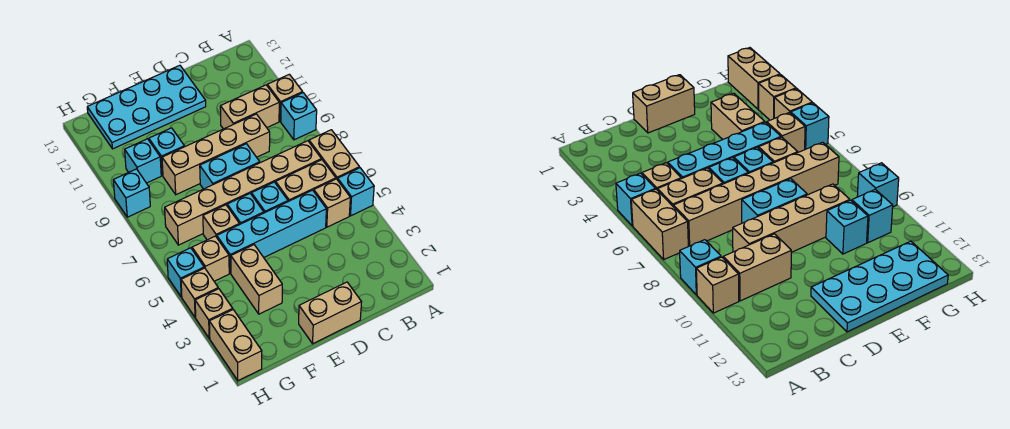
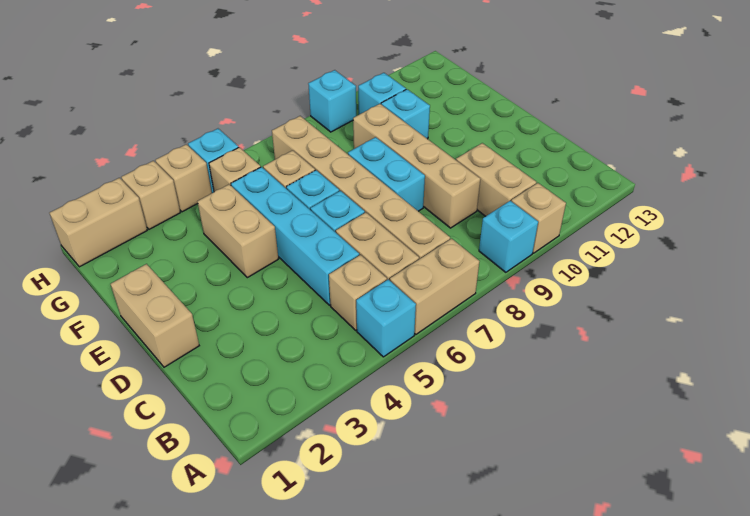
cyan plate D12:G13 level 1 -> none
tan brick F3:F4 level 1 -> tan brick E4:F4 level 1

